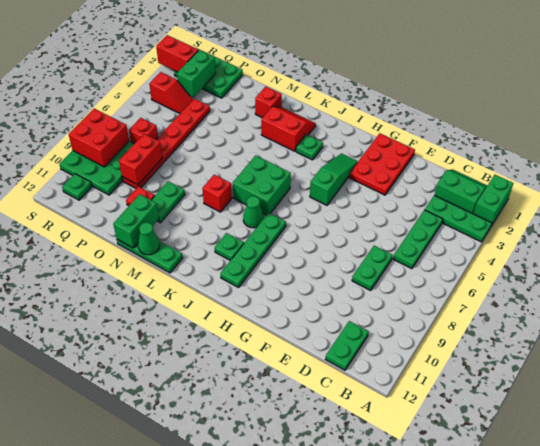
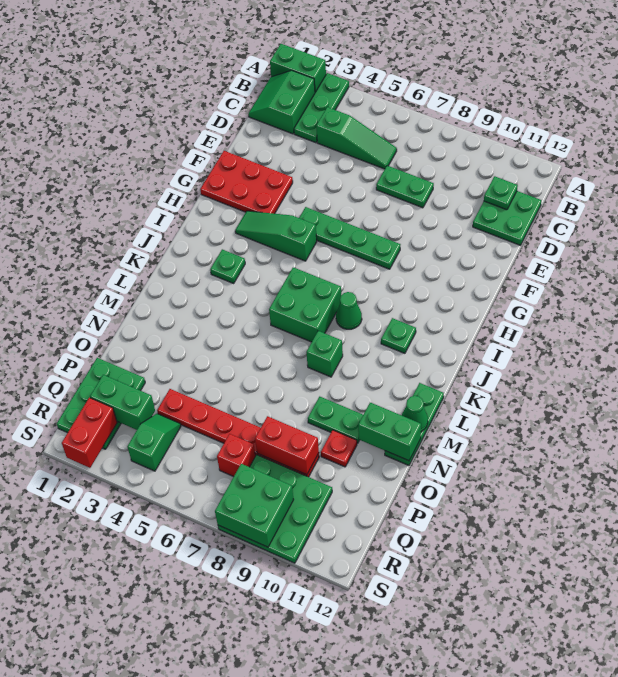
green plate C4:C6 level 1 -> green slope C4:C6 level 1 top 4
green plate C11:C12 level 1 -> green plate C11:D12 level 1
green plate I8:I11 level 1 -> green plate G5:G8 level 1
red slope K2:L3 level 1 top 3 -> none
red brick L8 level 1 -> green brick L8 level 1
red brick M2 level 1 -> none
red slope Q4:R4 level 1 top R -> green slope Q4:R4 level 1 top R
red brick R8:S9 level 2 -> green brick R8:S9 level 2
green plate R11 level 1 -> green plate C11 level 2

